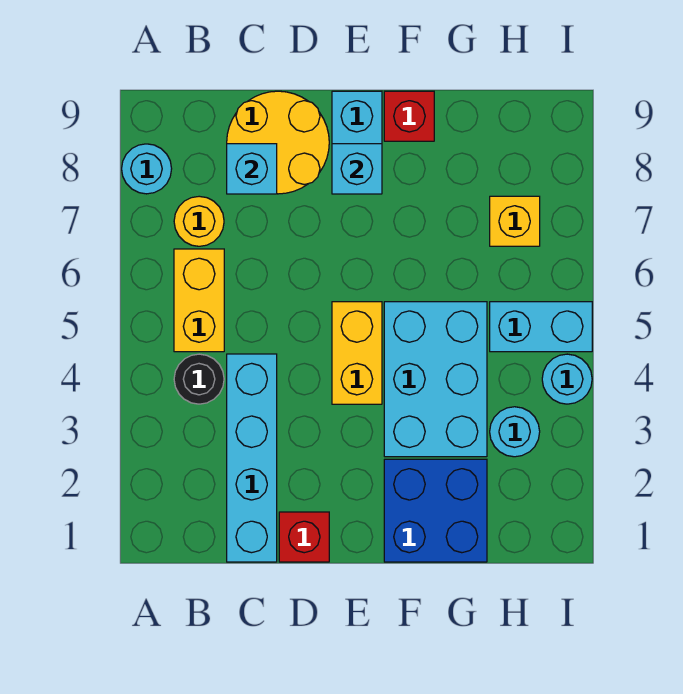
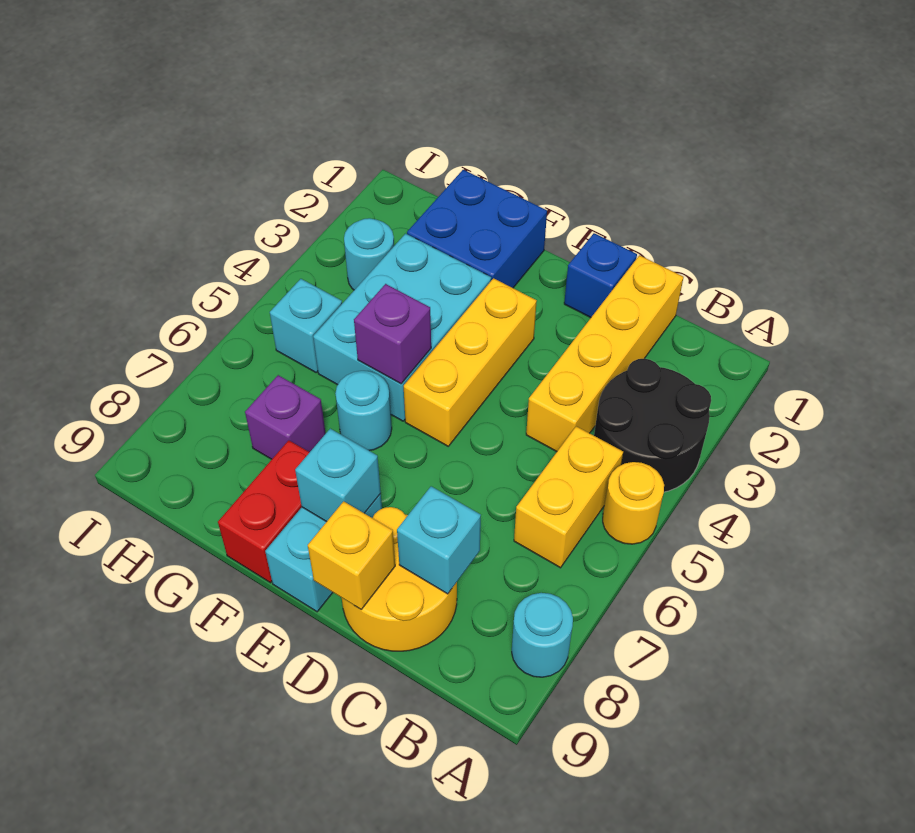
black round brick B4 level 1 -> black round brick A3:B4 level 1
yellow round brick B7 level 1 -> yellow round brick A5 level 1
cyan brick C1:C4 level 1 -> yellow brick C1:C4 level 1
red brick D1 level 1 -> blue brick D1 level 1
yellow brick E4:E5 level 1 -> yellow brick E3:E5 level 1
none -> purple brick F5 level 2
red brick F9 level 1 -> red brick F8:F9 level 1
none -> purple brick G7 level 1
cyan brick H5:I5 level 1 -> cyan brick H5 level 1
yellow brick H7 level 1 -> yellow brick D9 level 2
cyan round brick I4 level 1 -> cyan round brick F6 level 1

